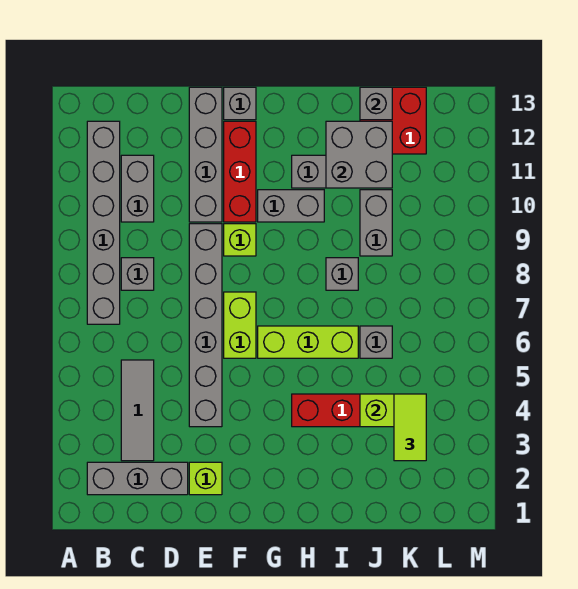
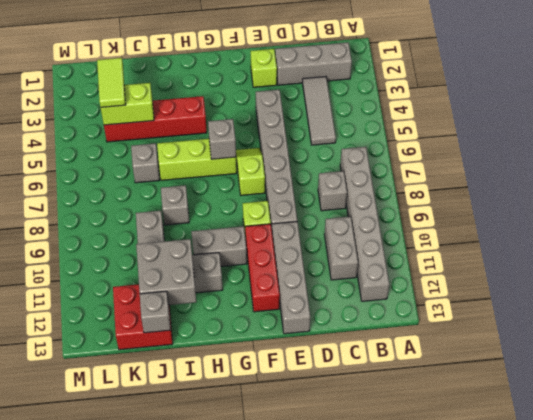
lime brick F6:F7 level 1 -> lime slope F6:F7 level 1 top 7
grey brick F13 level 1 -> grey brick G6 level 2

